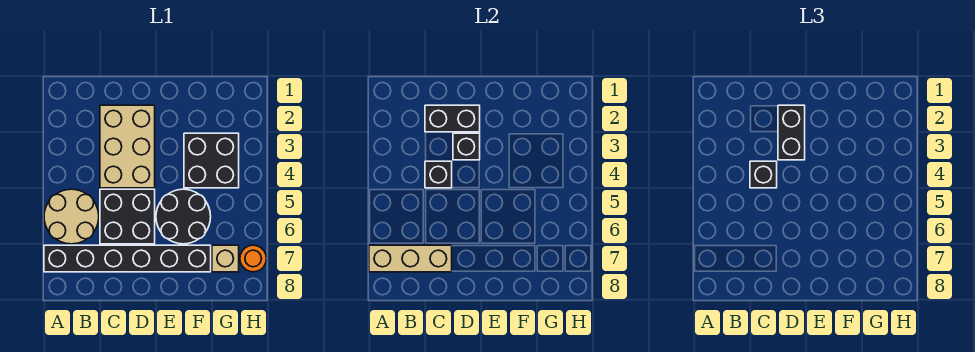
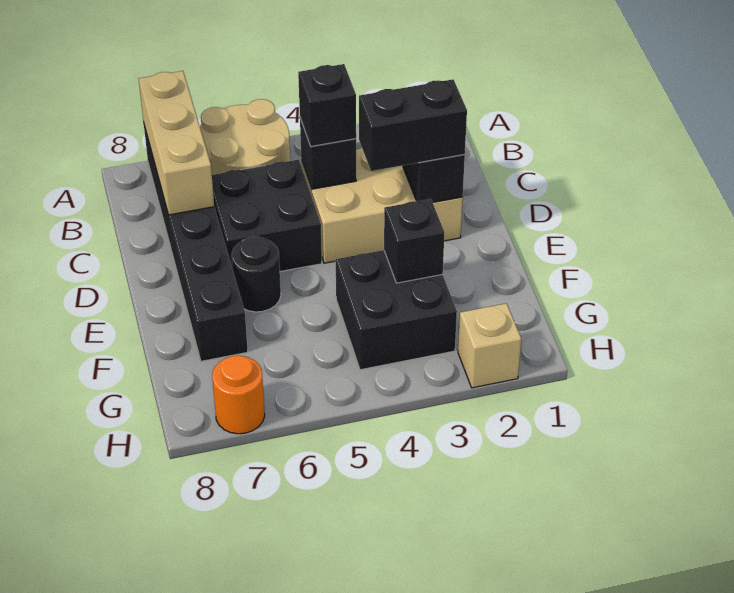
black brick D3 level 2 -> black brick F3 level 2
black round brick E5:F6 level 1 -> black round brick E6 level 1
tan brick G7 level 1 -> tan brick H2 level 1

